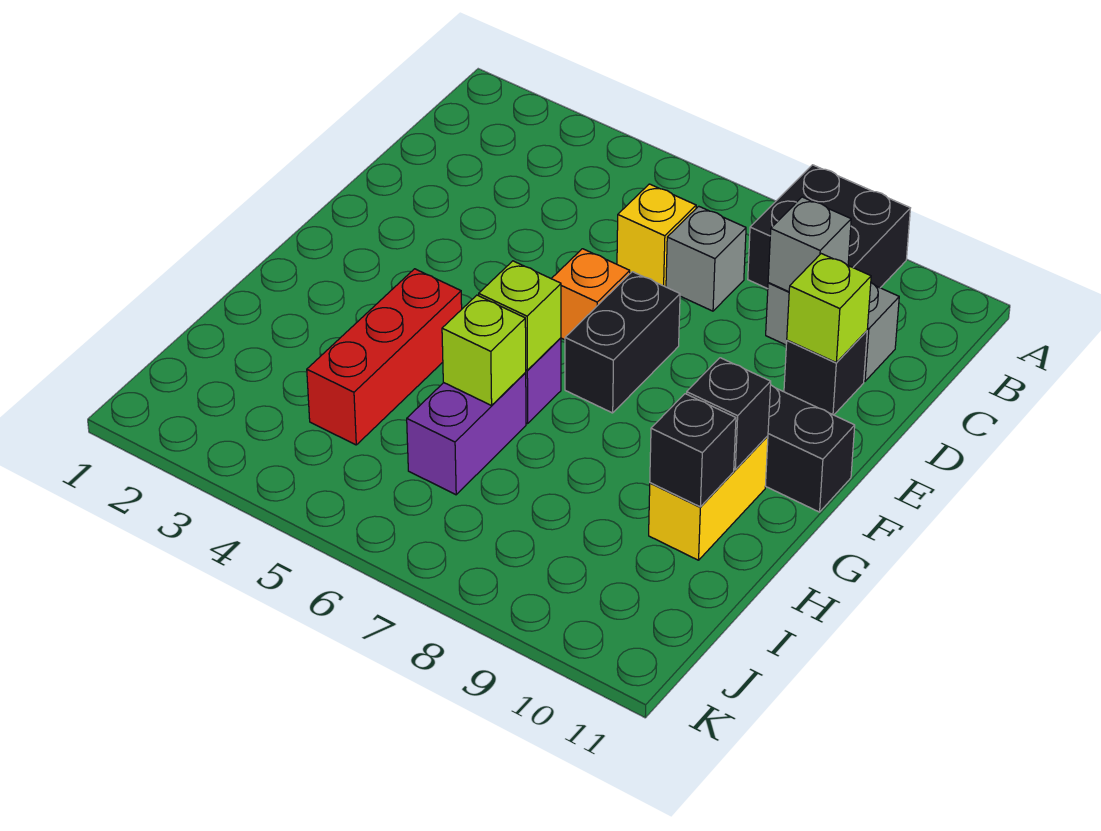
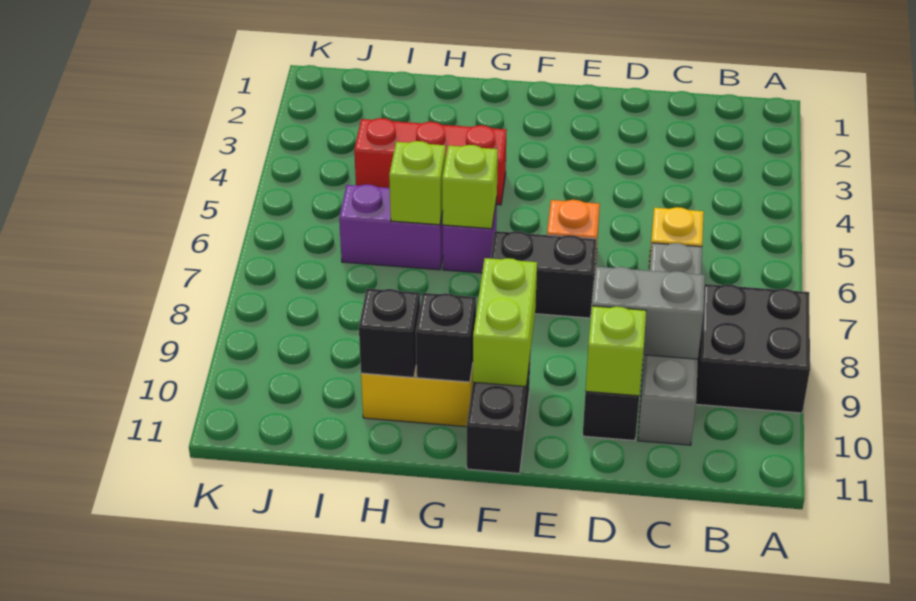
grey brick C9 level 2 -> grey brick C9:D9 level 2
none -> lime brick F9:F10 level 2

